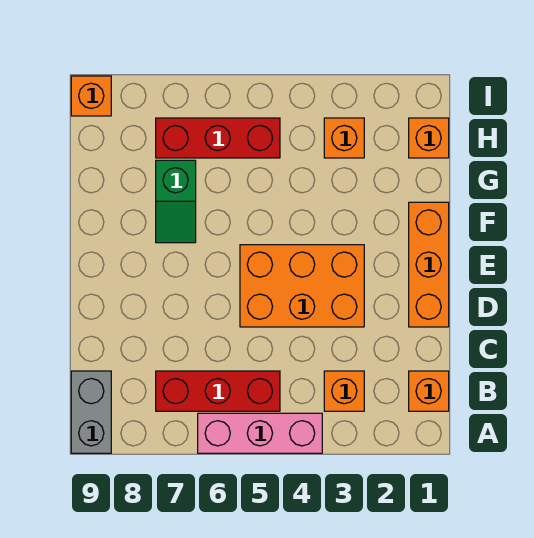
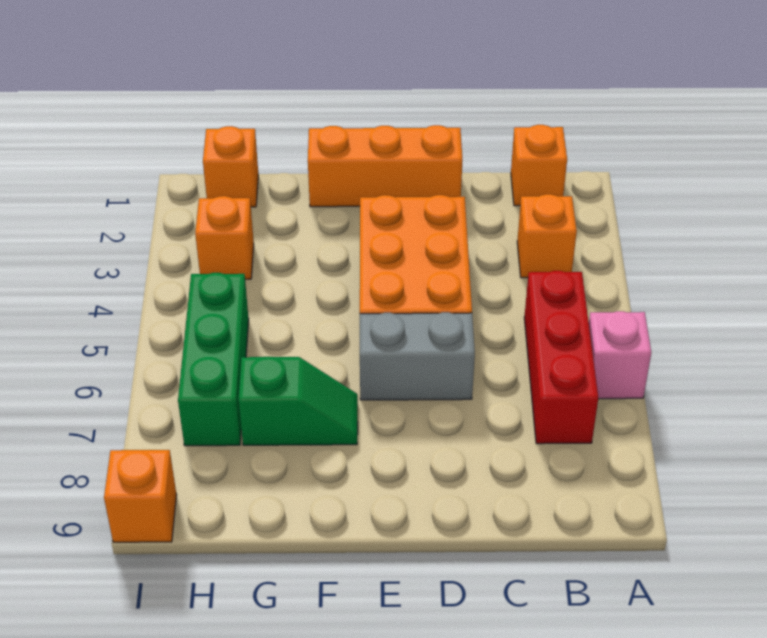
pink brick A4:A6 level 1 -> pink brick A6 level 1
grey brick A9:B9 level 1 -> grey brick D6:E6 level 1
red brick H5:H7 level 1 -> green brick H5:H7 level 1

